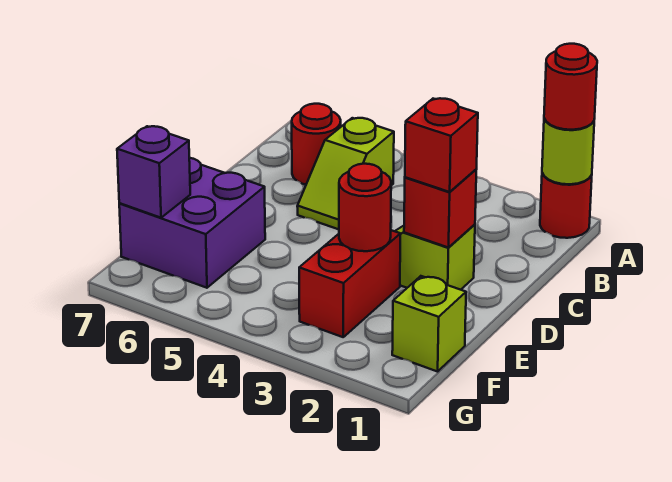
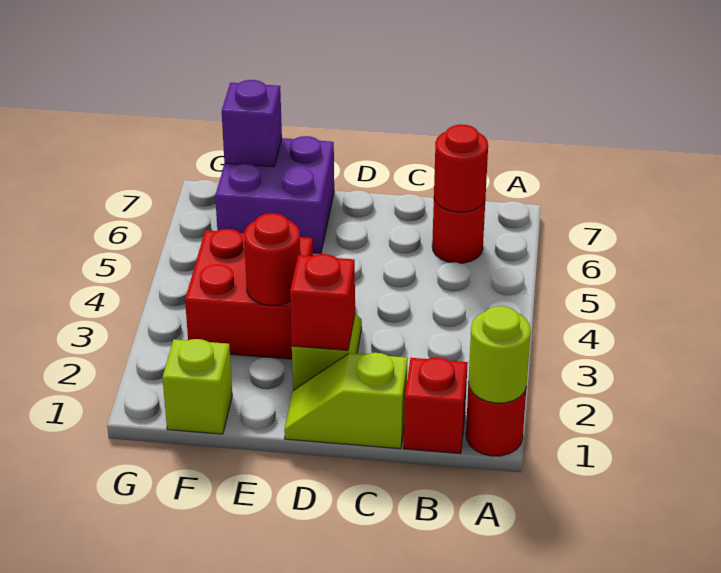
red round brick A1 level 3 -> red round brick B6 level 2
lime slope B5:C5 level 1 top B -> lime slope C1:D1 level 1 top C
red brick D2 level 3 -> red brick B1 level 1
red brick E3:F3 level 1 -> red brick E3:F4 level 1

